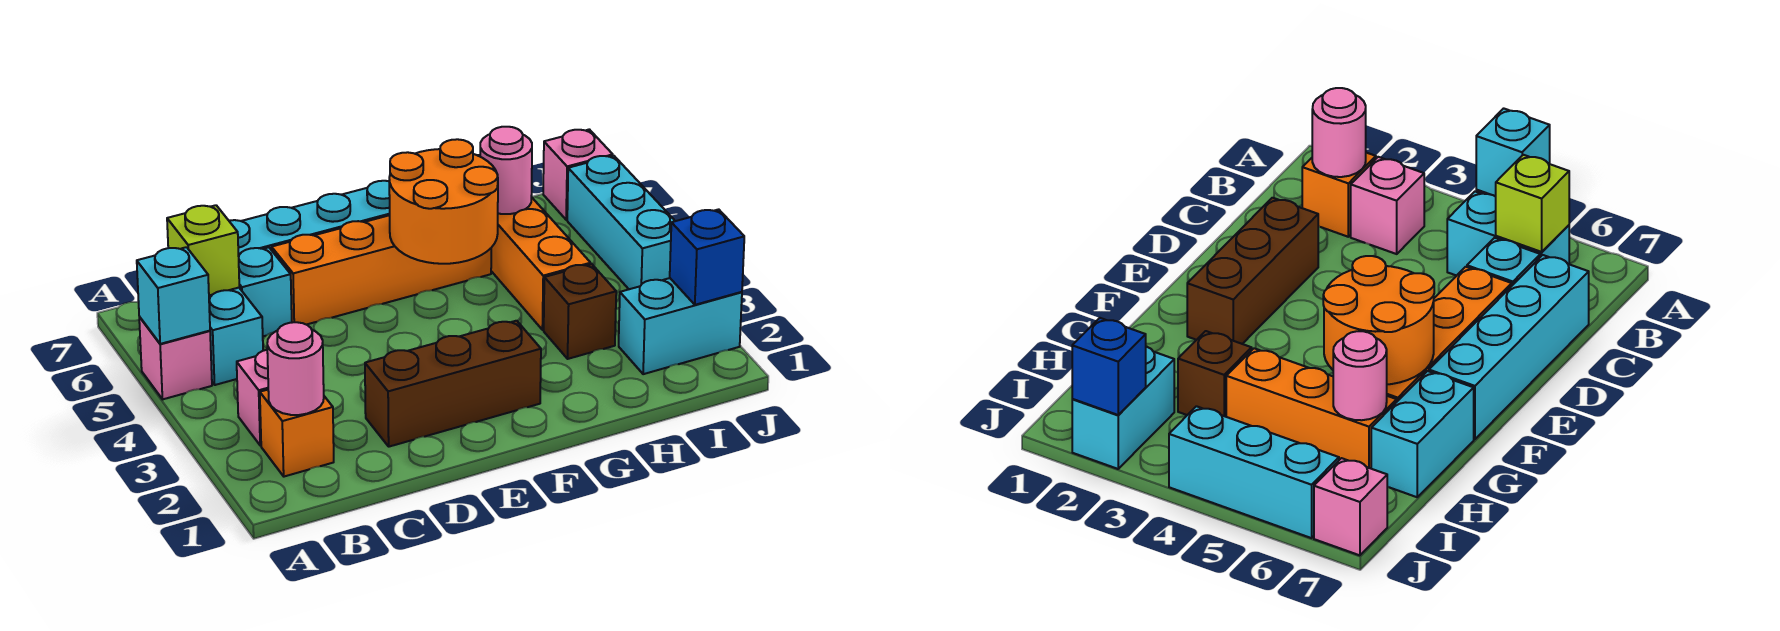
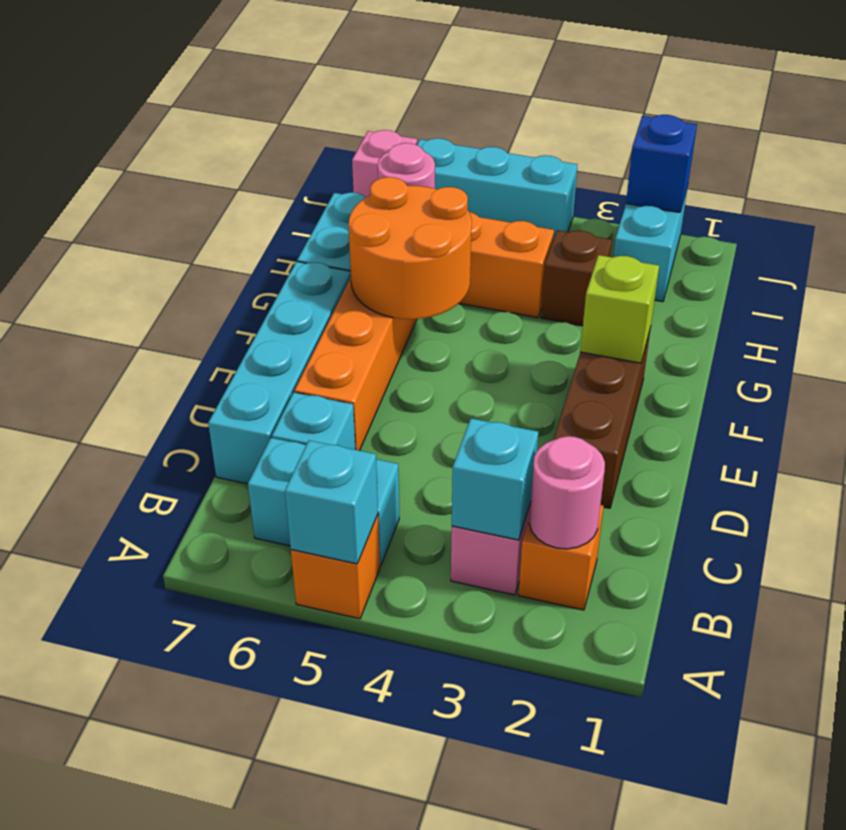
pink brick A5 level 1 -> orange brick A5 level 1
none -> cyan brick B3 level 2
lime brick B6 level 2 -> lime brick F2 level 2

